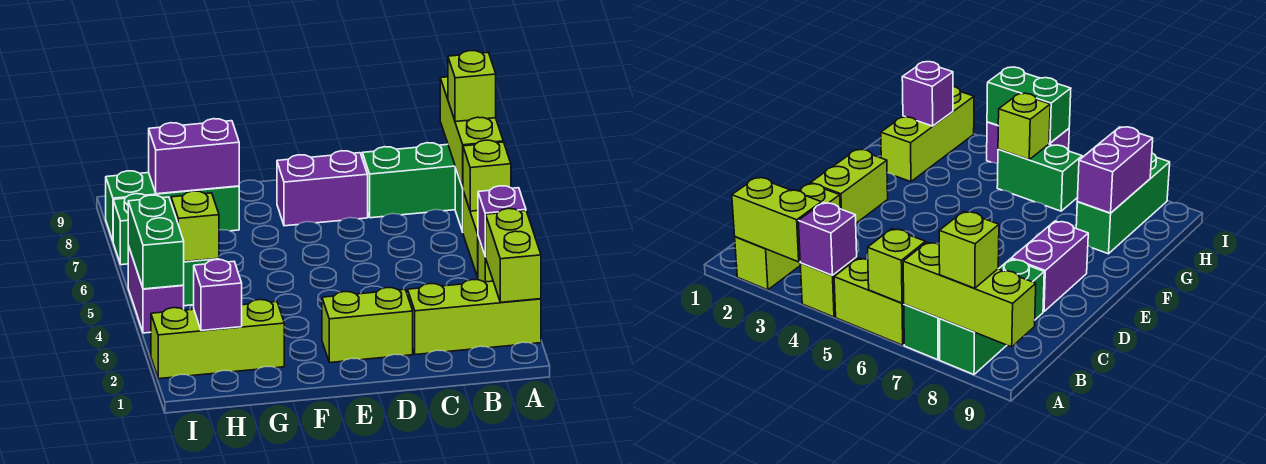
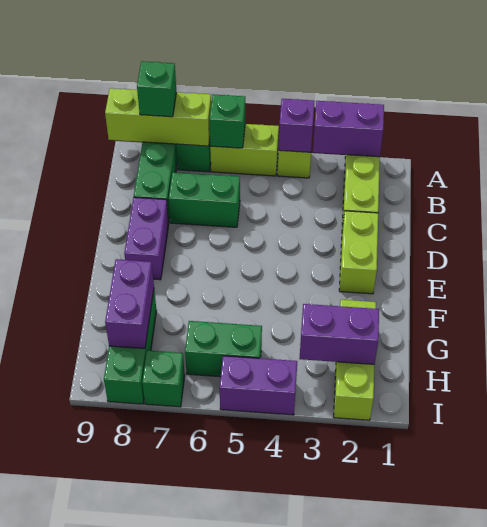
lime brick A2:A3 level 2 -> purple brick A2:A3 level 2
lime brick A6 level 2 -> green brick A6 level 2
lime brick A8 level 3 -> green brick A8 level 3
purple brick H2 level 2 -> purple brick H2:H3 level 2
lime brick H5 level 2 -> none
green brick I4:I5 level 2 -> green brick C6:C7 level 1

